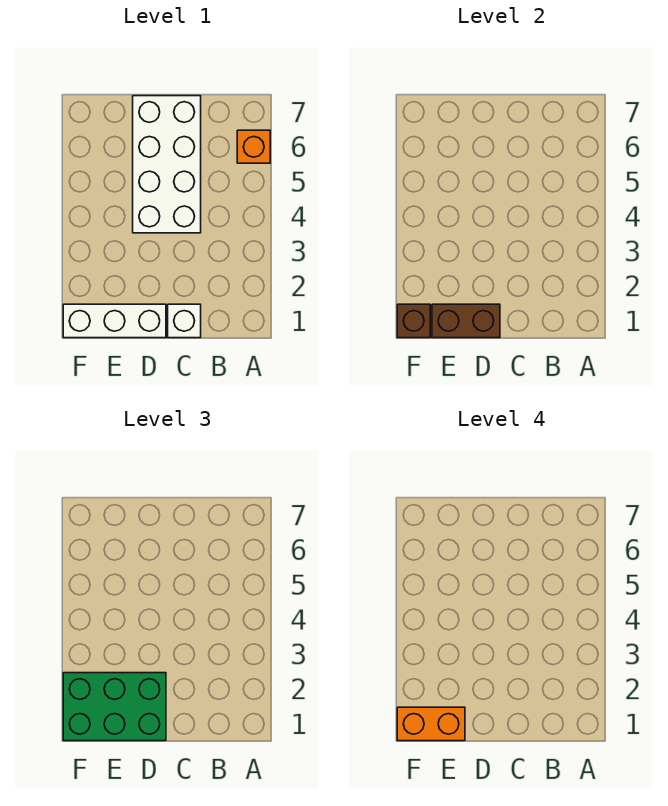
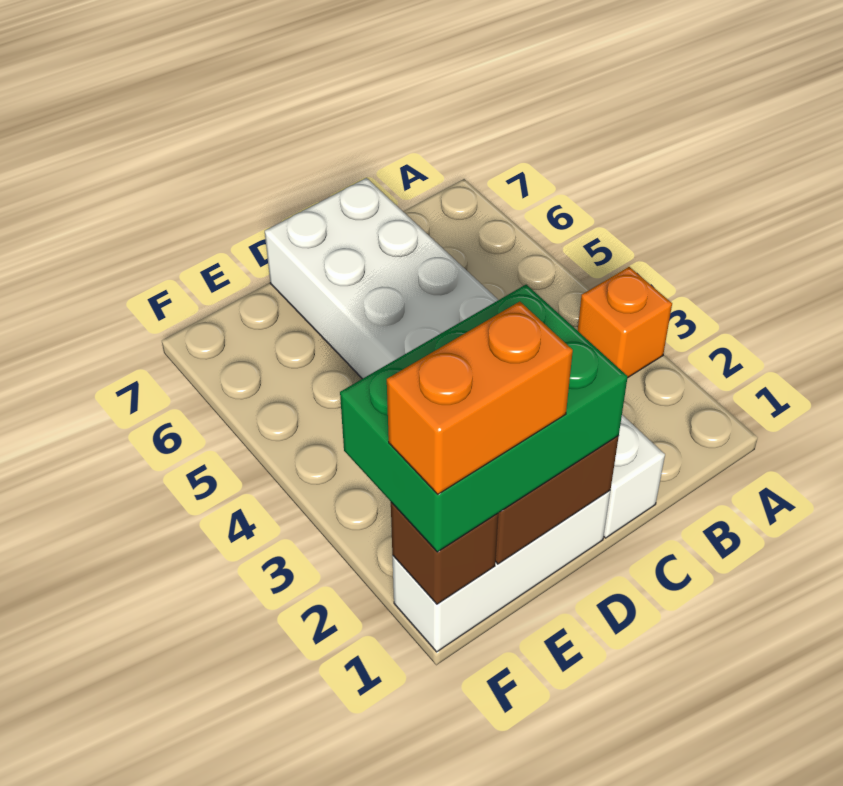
orange brick A6 level 1 -> orange brick A3 level 1

